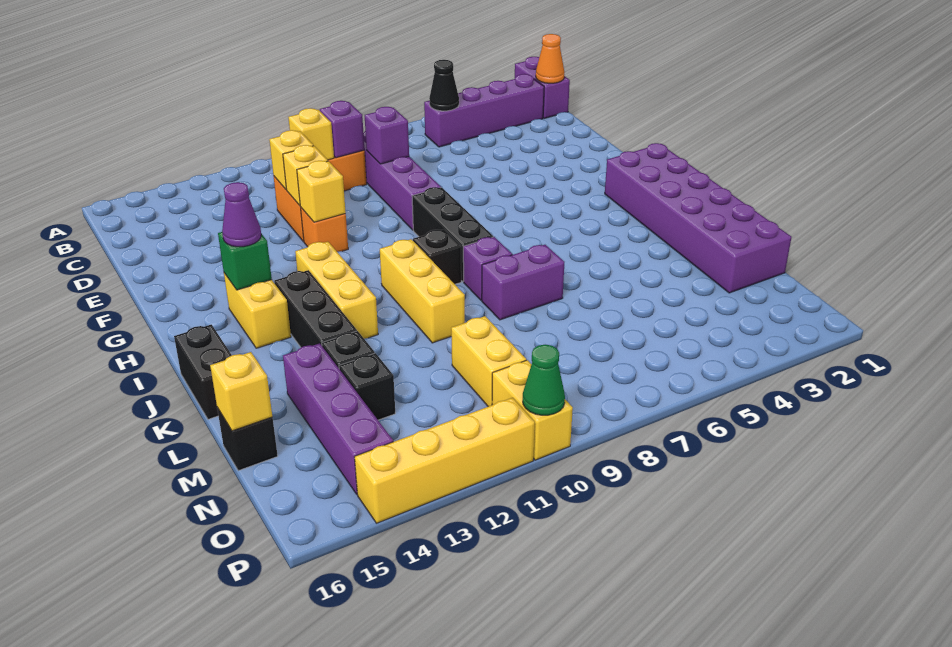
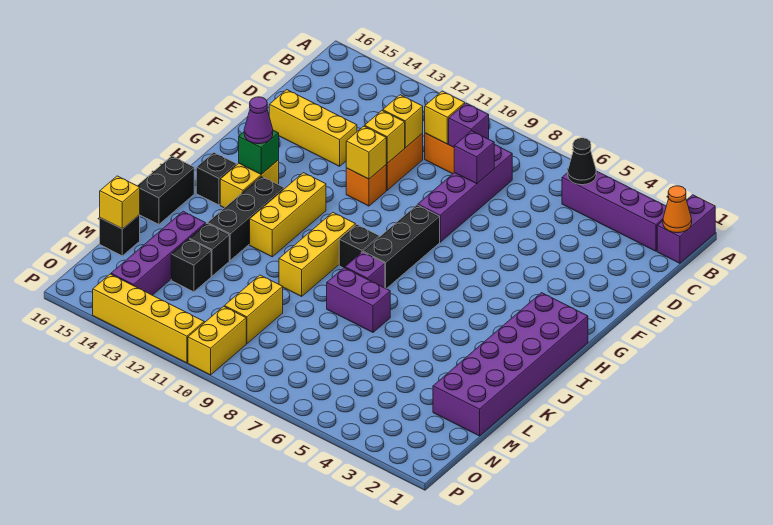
none -> yellow brick E13:E15 level 1
none -> black brick I15 level 1
green cone P10 level 2 -> none

